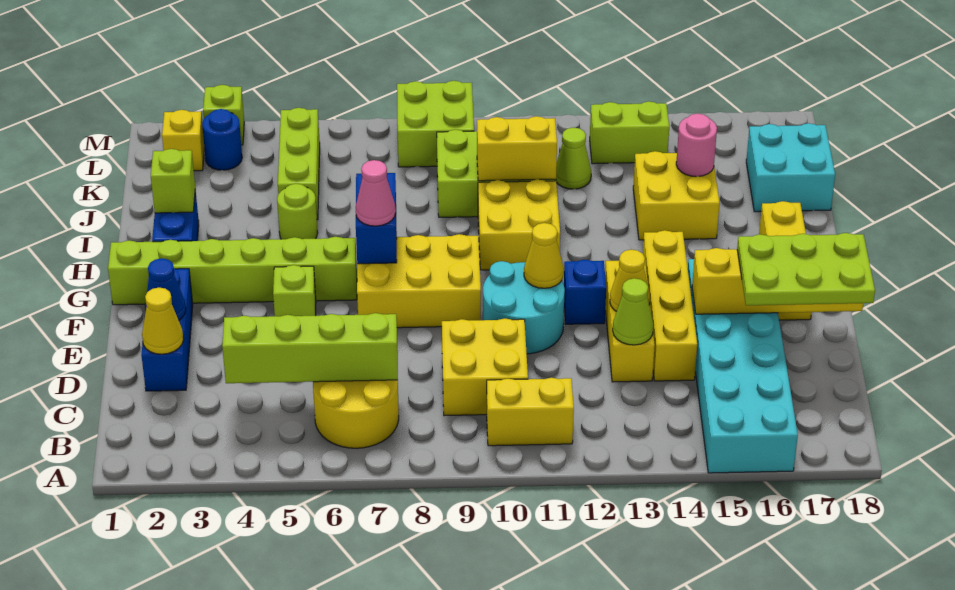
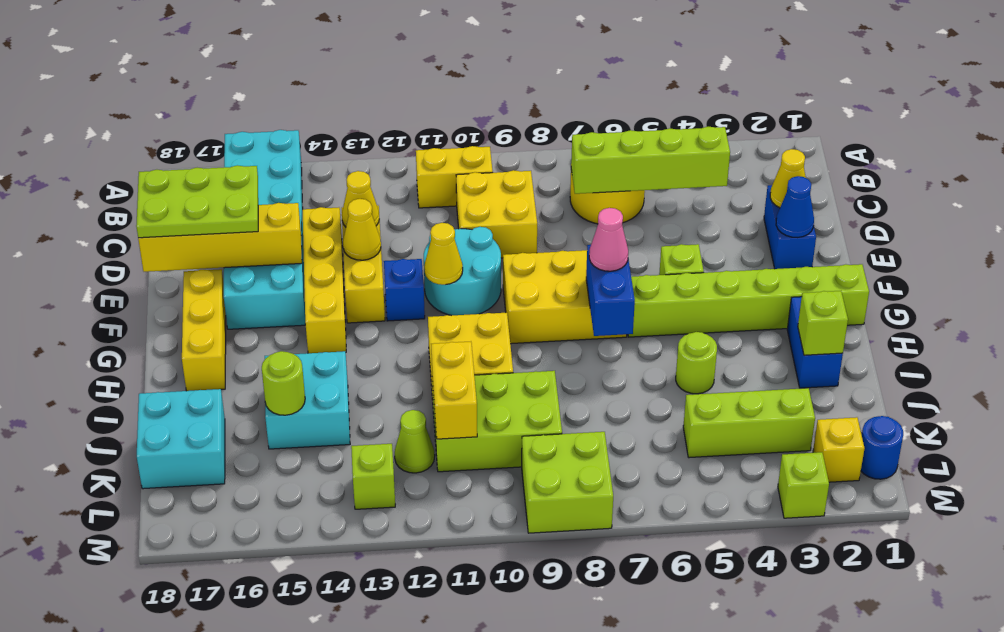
blue brick D2:F2 level 1 -> blue brick D2:E2 level 1
lime cone D13 level 2 -> yellow cone D13 level 2
yellow brick I14:J15 level 1 -> cyan brick I14:J15 level 1
lime brick J5:L5 level 1 -> lime brick K3:K5 level 1
yellow brick J10:J11 level 2 -> yellow brick J11:K11 level 2
pink round brick J15 level 2 -> lime round brick J15 level 2
blue round brick L3 level 1 -> blue round brick L1 level 1
lime brick L13:L14 level 1 -> lime brick L13 level 1

